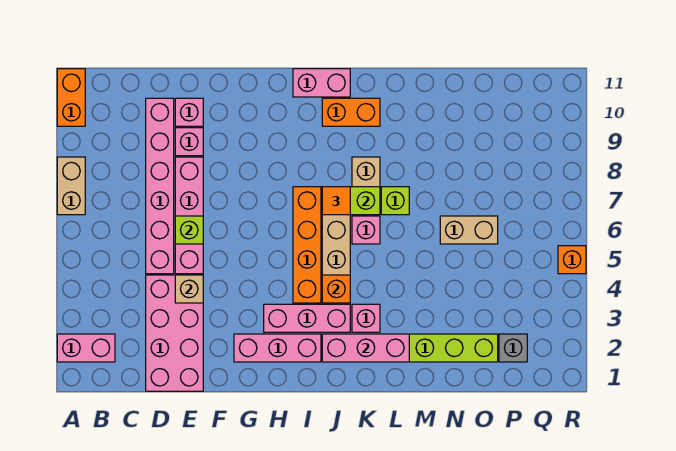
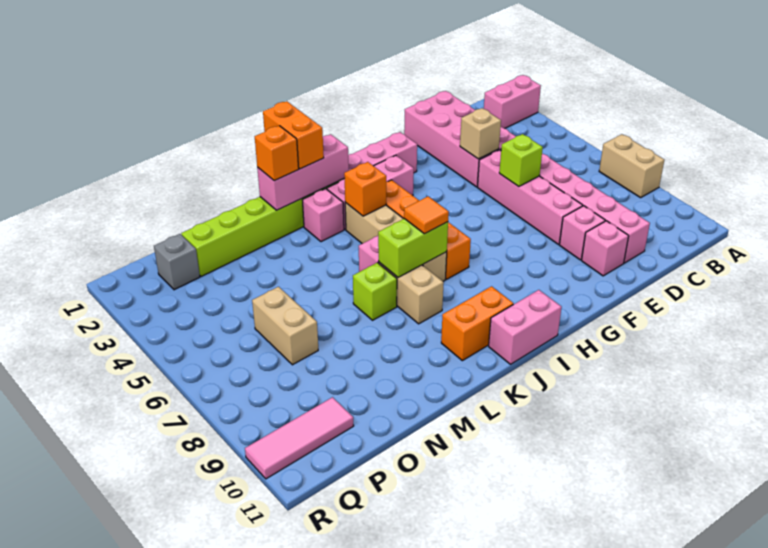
orange brick A10:A11 level 1 -> orange brick K1:K2 level 3
tan brick N6:O6 level 1 -> tan brick O6:O7 level 1
none -> pink tile P10:R10 level 1
orange brick R5 level 1 -> orange brick L2 level 3

